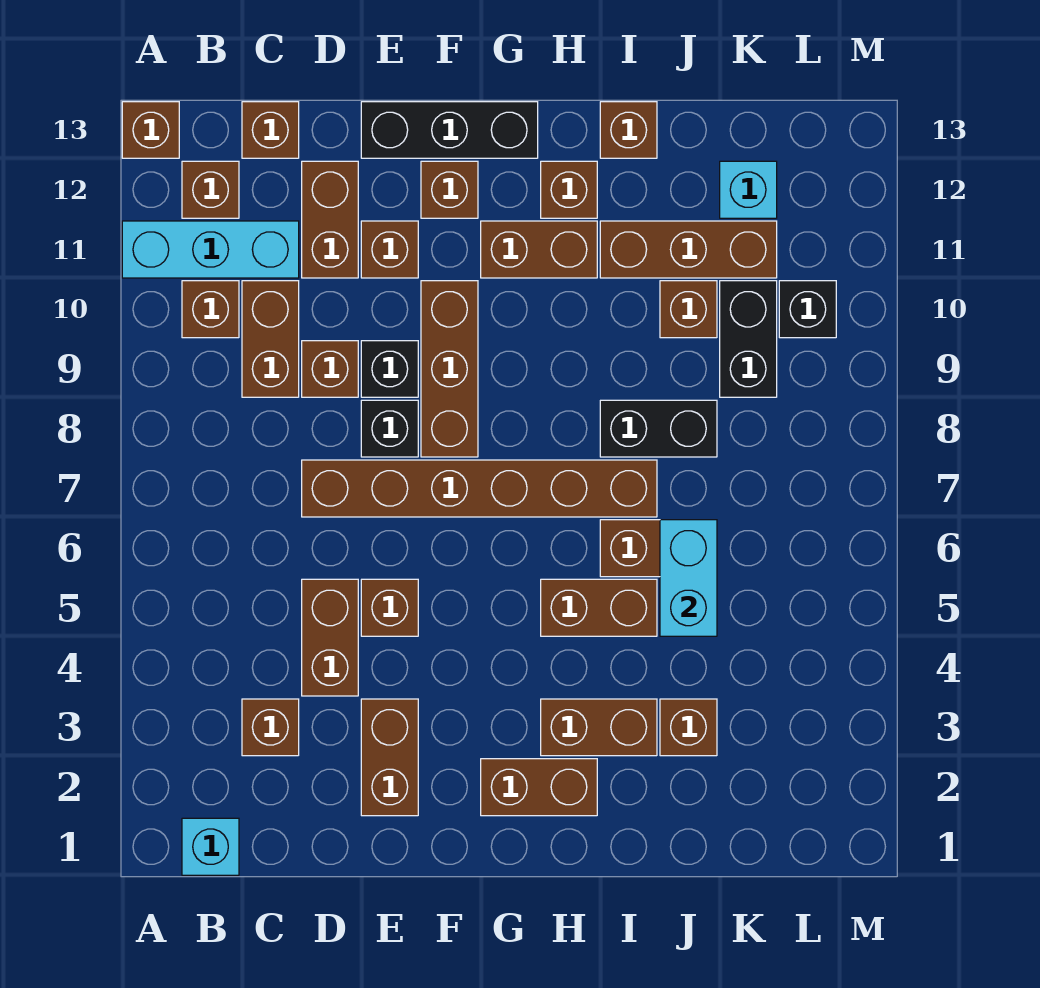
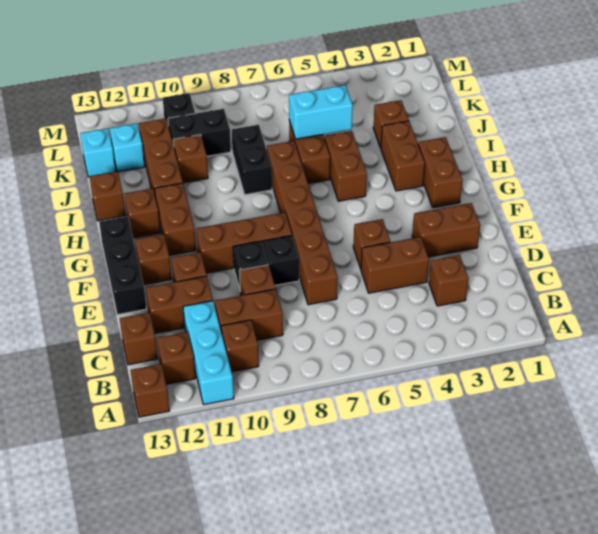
cyan brick B1 level 1 -> cyan brick K13 level 1

